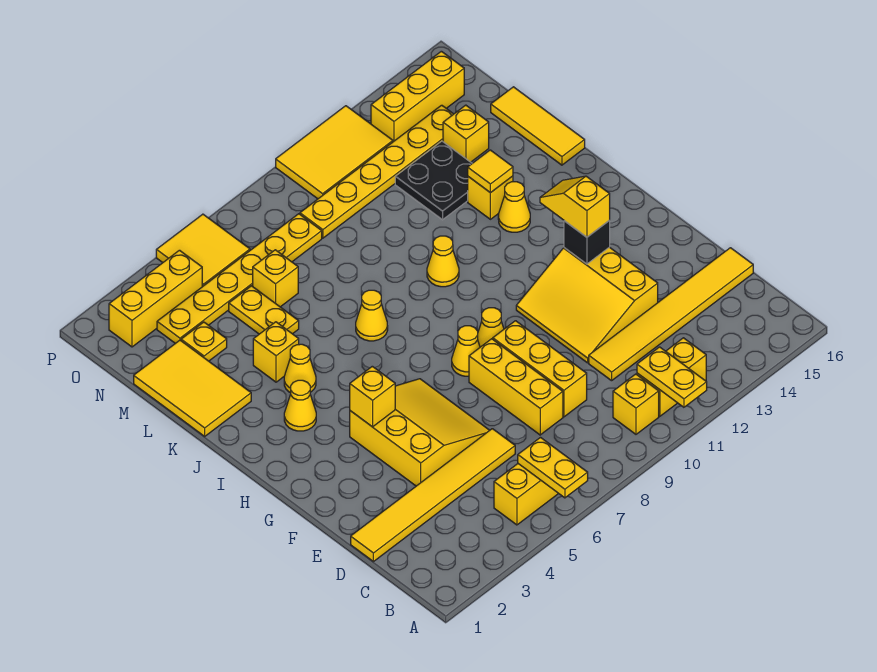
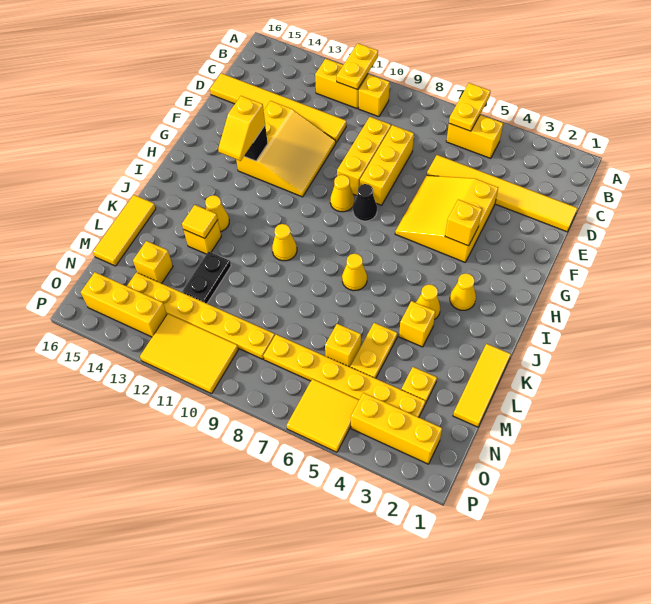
yellow cone G8 level 1 -> black cone G8 level 1
yellow tile K1:M2 level 1 -> yellow tile K1:M1 level 1
black plate L12:M13 level 1 -> black plate L12:M12 level 1

